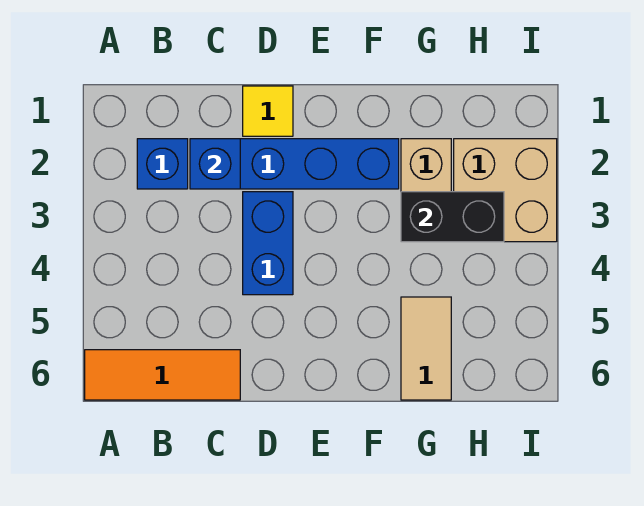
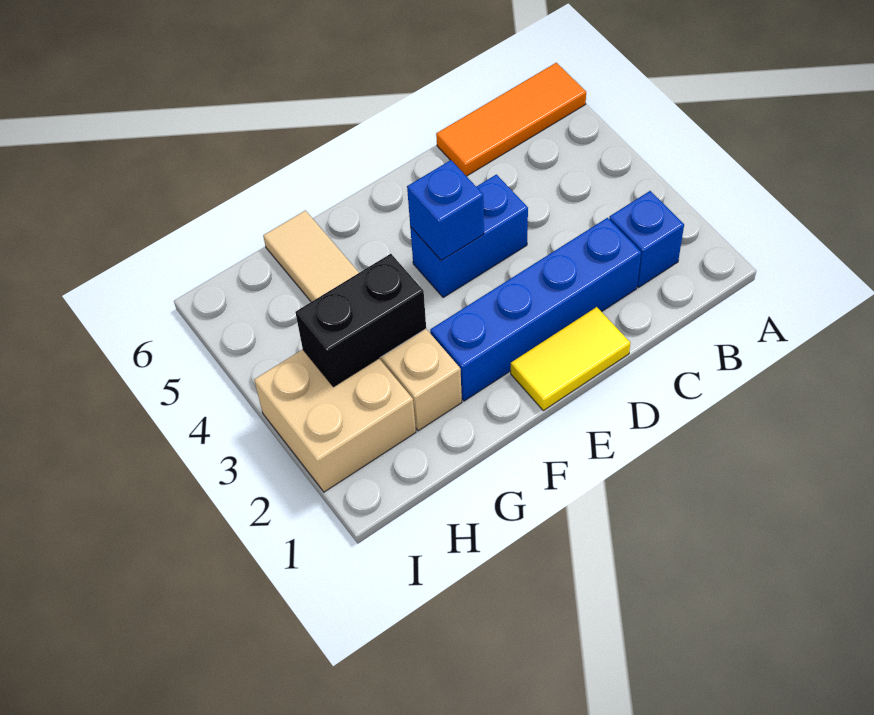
blue brick C2 level 2 -> blue brick E4 level 2
yellow tile D1 level 1 -> yellow tile D1:E1 level 1
blue brick D3:D4 level 1 -> blue brick D4:E4 level 1

